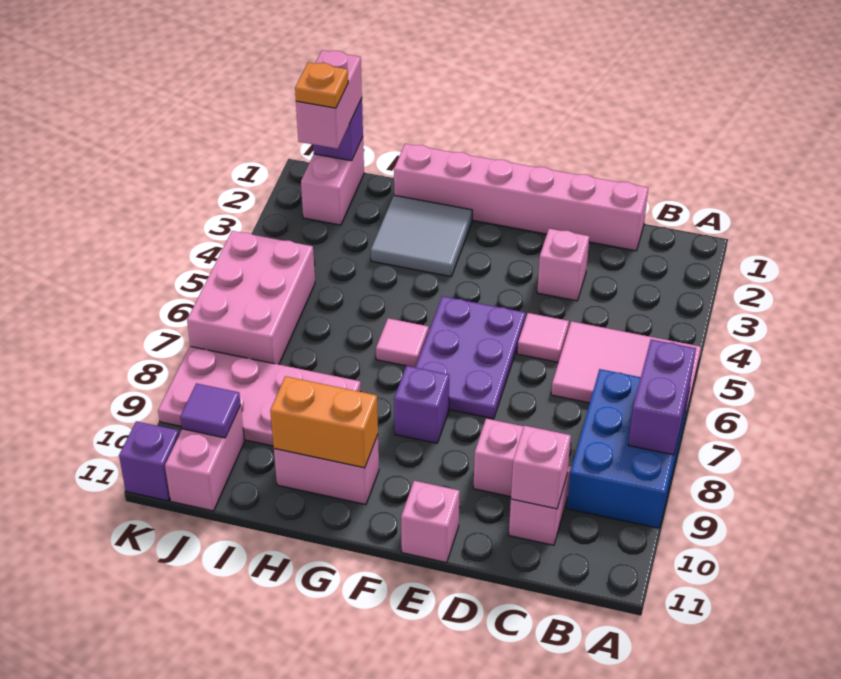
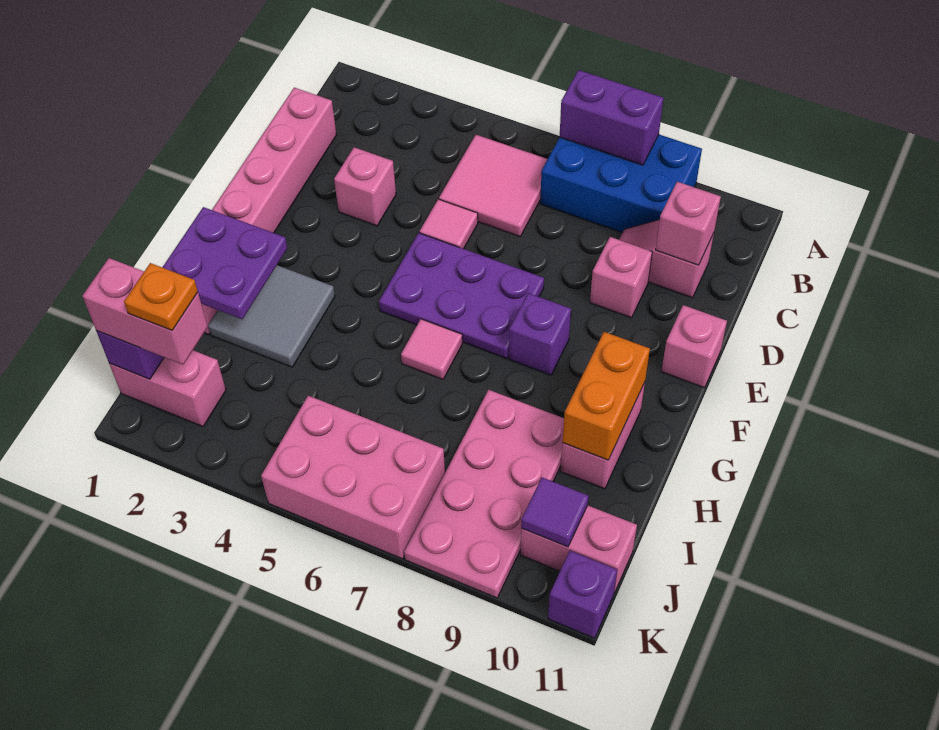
pink tile A5:C6 level 1 -> pink tile B5:C6 level 1
none -> purple plate G1:H2 level 2

